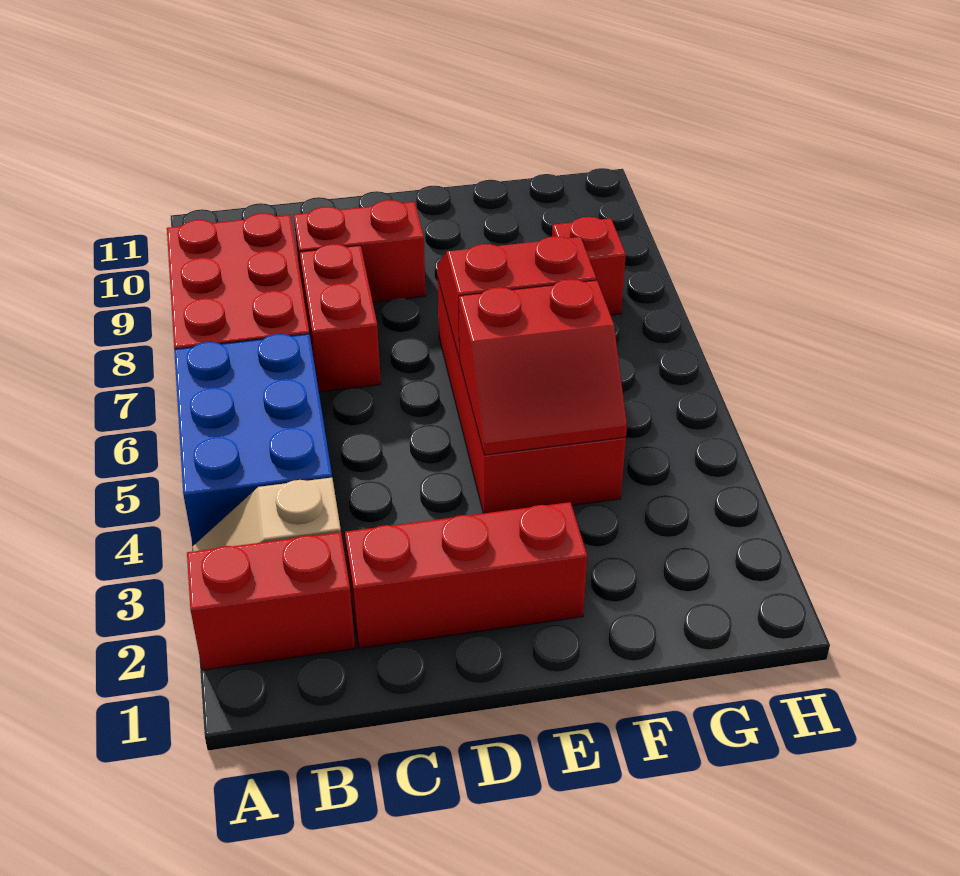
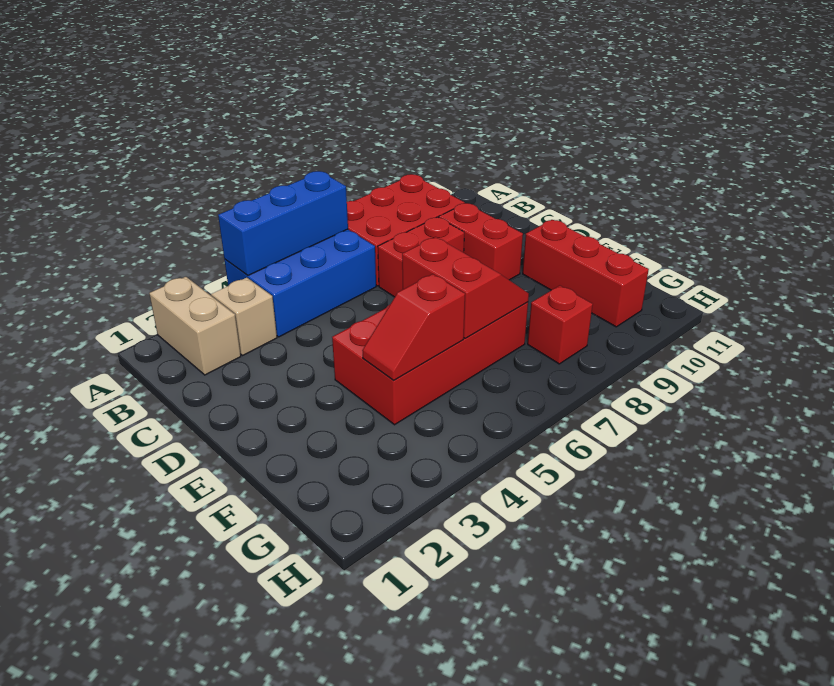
red brick A2:B2 level 1 -> tan brick A2:B2 level 1
none -> blue brick A4:A6 level 2
red brick C2:E2 level 1 -> red brick E10:G10 level 1
red slope E4:F5 level 2 top 5 -> red slope F4:F5 level 2 top 5

